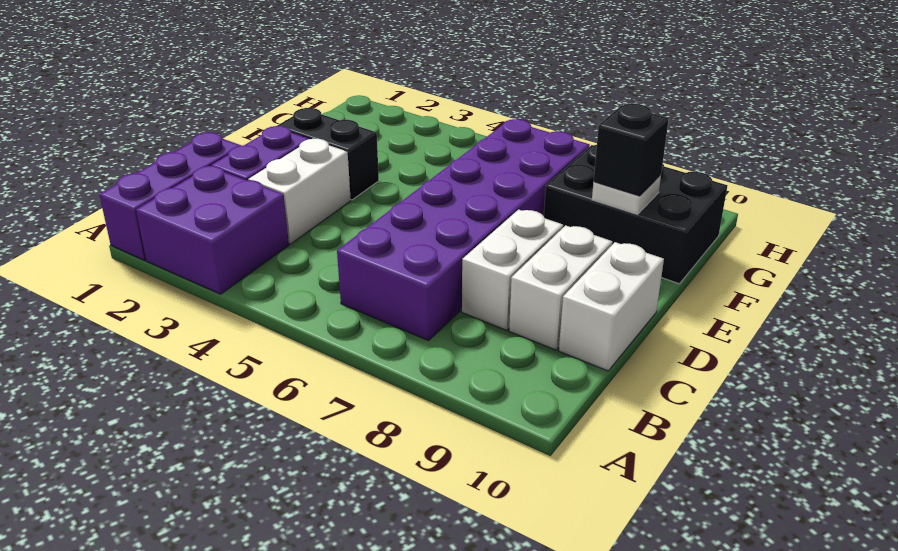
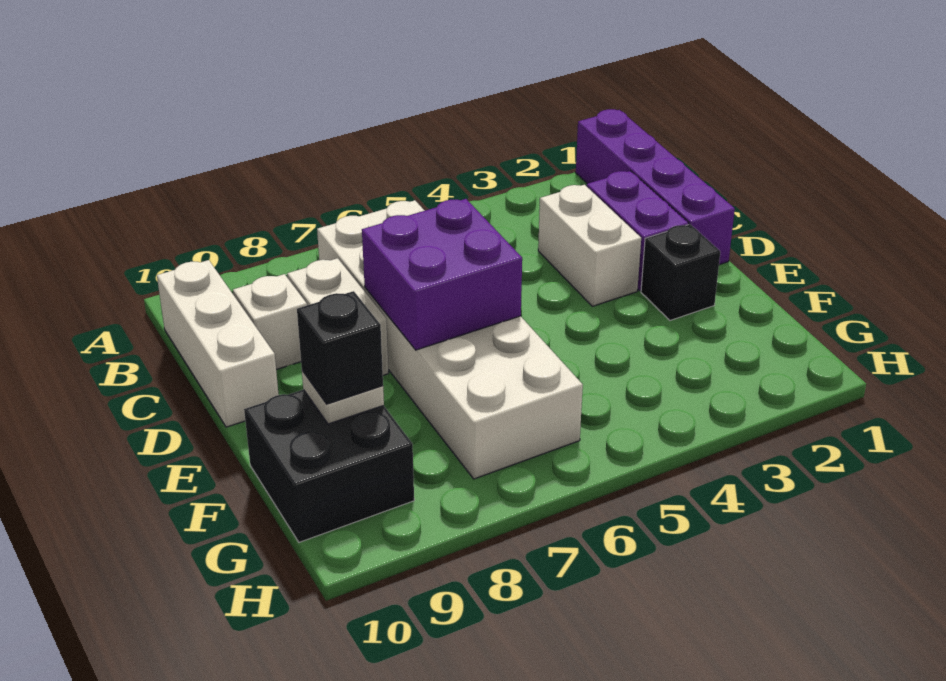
purple brick A1:C1 level 1 -> purple brick A1:D1 level 1
purple brick A2:B3 level 1 -> purple brick D6:E7 level 2
purple brick B6:G7 level 1 -> white brick B6:G7 level 1
white brick C9:D9 level 1 -> white brick C9 level 1
white brick C10:D10 level 1 -> white brick B10:D10 level 1
black brick E2:E3 level 1 -> black brick E2 level 1
black brick F8:G10 level 1 -> black brick F9:G10 level 1

